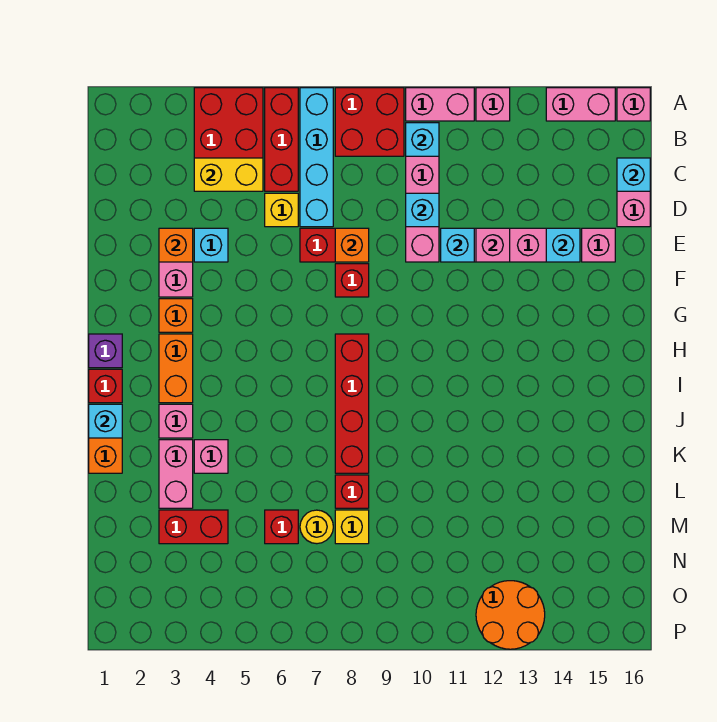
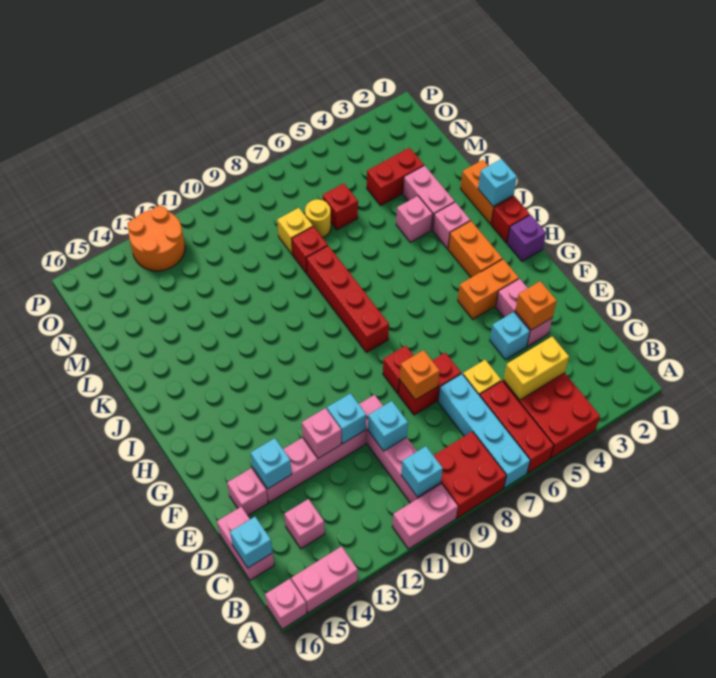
pink brick A12 level 1 -> pink brick C14 level 1
orange brick G3 level 1 -> orange brick G3:G4 level 1

